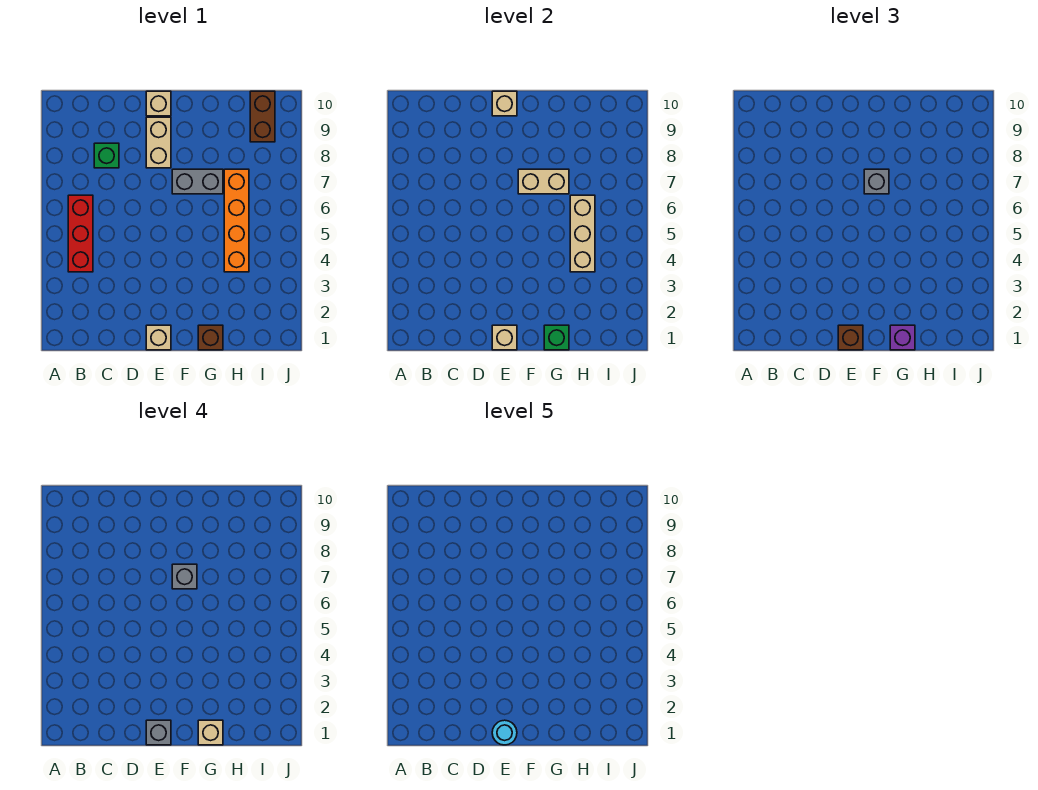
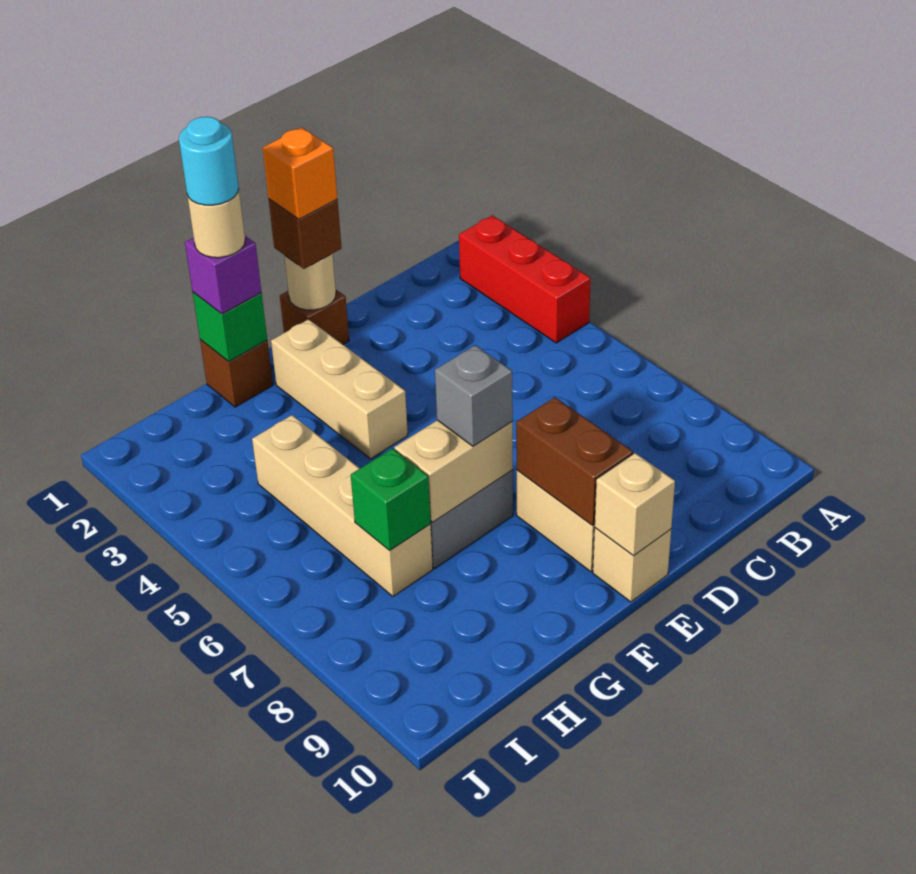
red brick B4:B6 level 1 -> red brick A2:A4 level 1
green brick C8 level 1 -> green brick H7 level 2
tan brick E1 level 1 -> brown brick E1 level 1
tan brick E1 level 2 -> tan round brick E1 level 2
grey brick E1 level 4 -> orange brick E1 level 4
cyan round brick E1 level 5 -> cyan round brick G1 level 5
grey brick F7 level 4 -> none
tan brick G1 level 4 -> tan round brick G1 level 4
orange brick H4:H7 level 1 -> tan brick H4:H7 level 1
tan brick H4:H6 level 2 -> tan brick F2:F4 level 1
brown brick I9:I10 level 1 -> brown brick E8:E9 level 2

